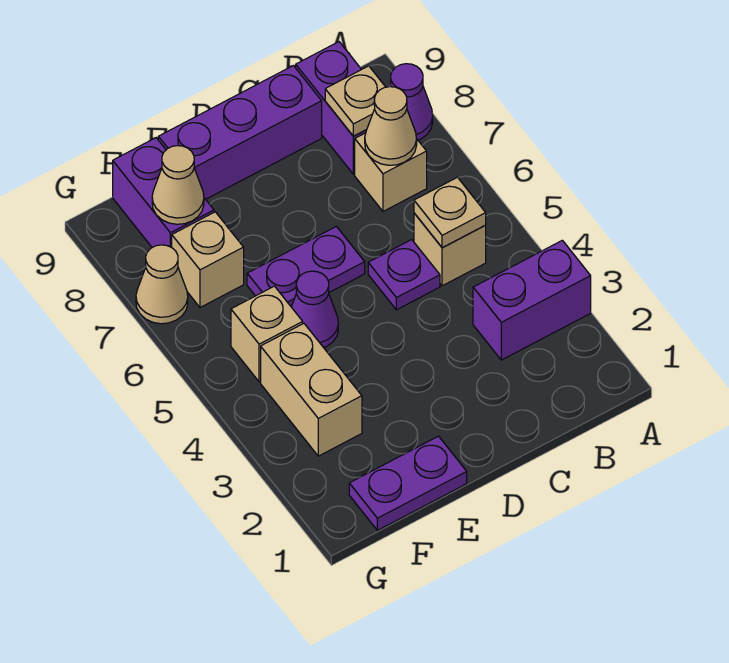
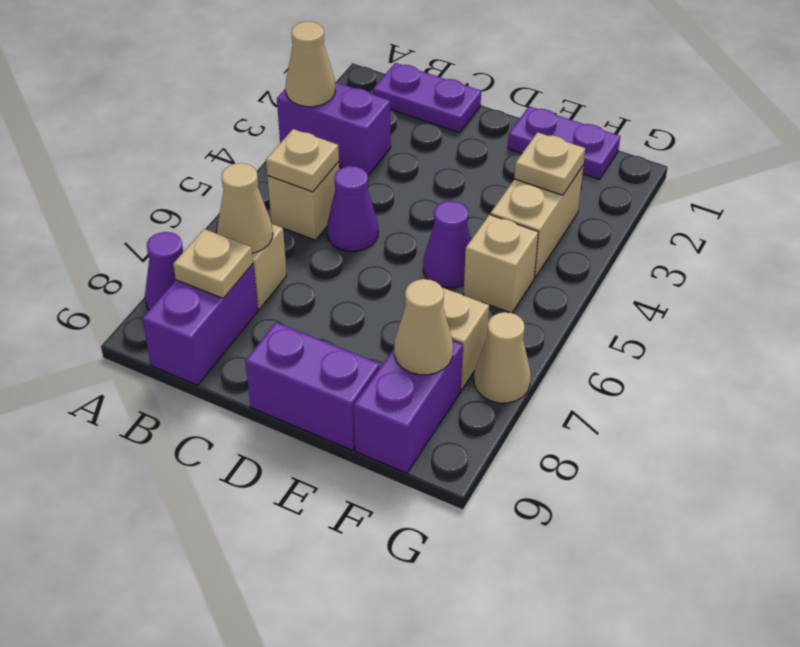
none -> tan cone A3 level 2
purple plate C5 level 1 -> purple cone C5 level 1
purple brick C9:E9 level 1 -> purple brick D9:E9 level 1
purple plate D6:E6 level 1 -> purple plate B1:C1 level 1
none -> tan plate F3 level 2

